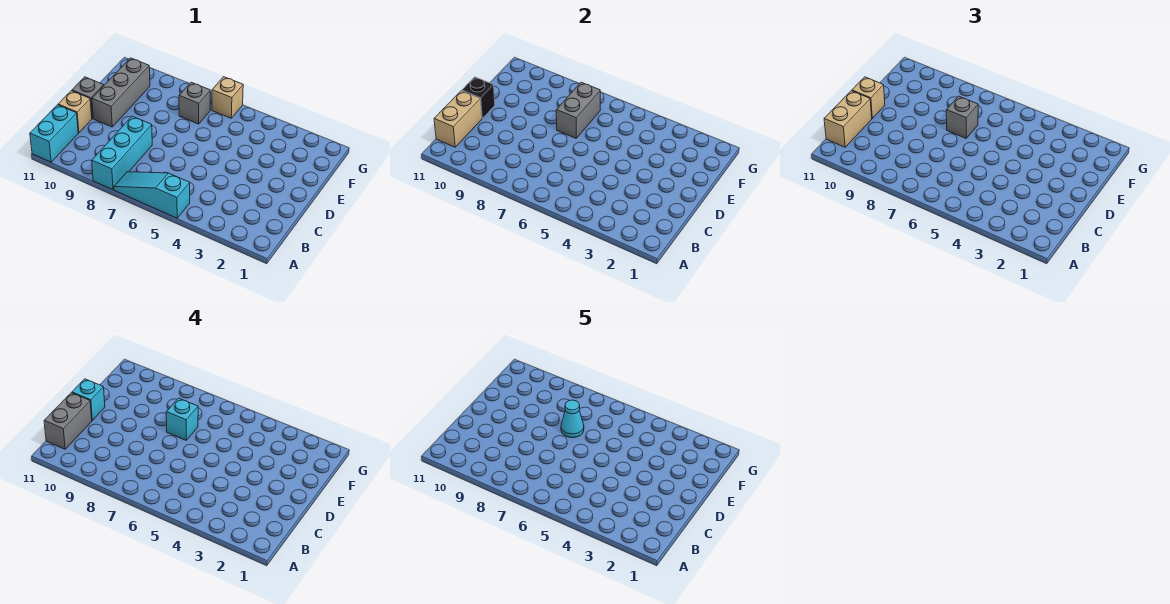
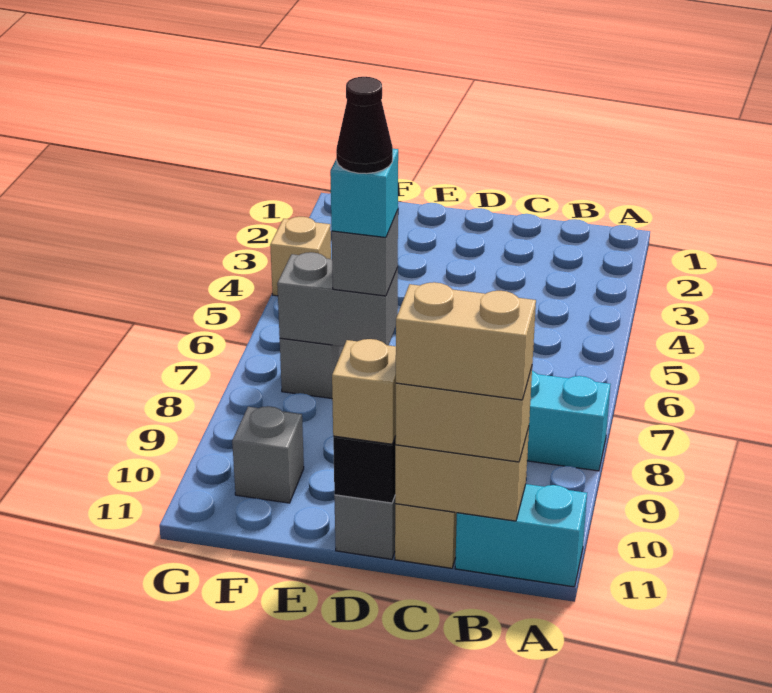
cyan slope A5:A7 level 1 top 5 -> none
grey brick B11:C11 level 4 -> tan brick B11:C11 level 4
grey brick D10:F10 level 1 -> grey brick F10 level 1
cyan brick D11 level 4 -> none
cyan cone E7 level 5 -> black cone E7 level 5
tan brick G6 level 1 -> tan brick G4 level 1

